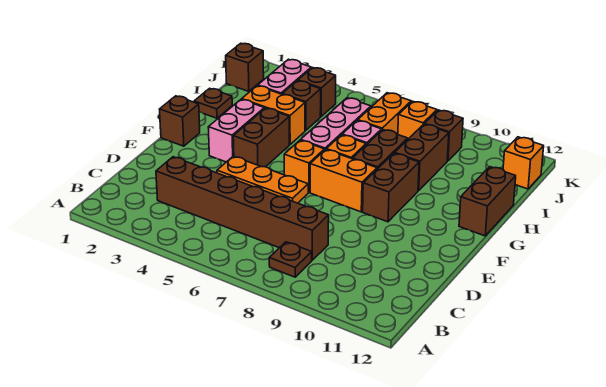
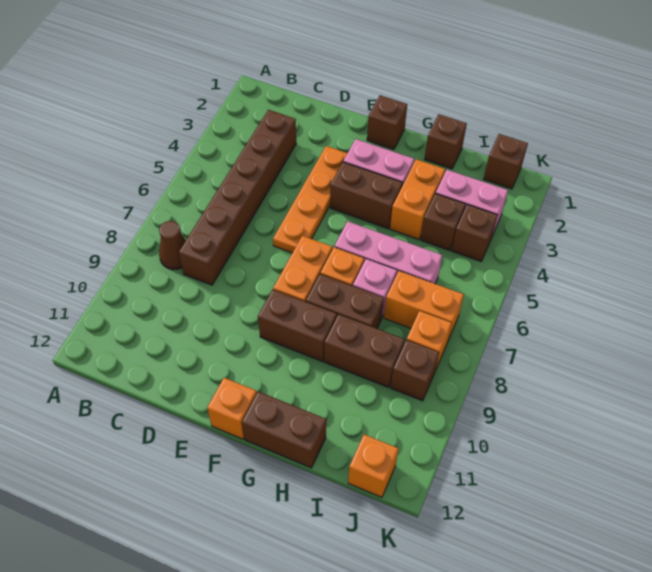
brown plate B8 level 1 -> brown cone B8 level 1
orange plate E4:E6 level 1 -> orange plate E3:E6 level 1
orange brick F6 level 1 -> orange brick F12 level 1
brown plate H1 level 1 -> brown brick H1 level 1

